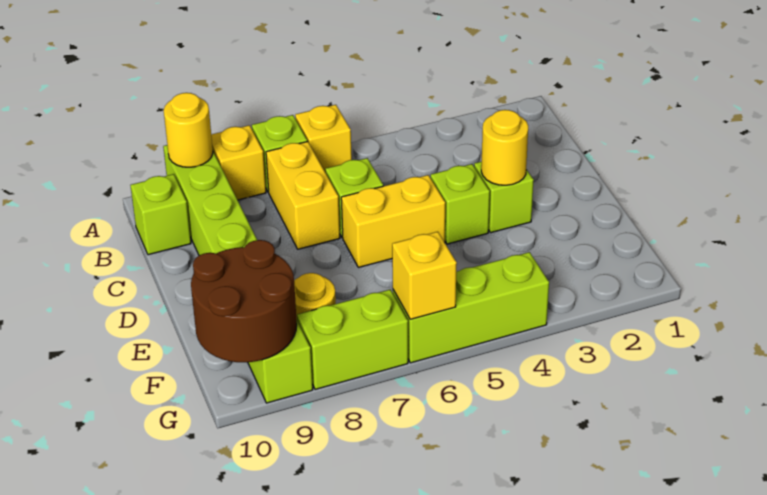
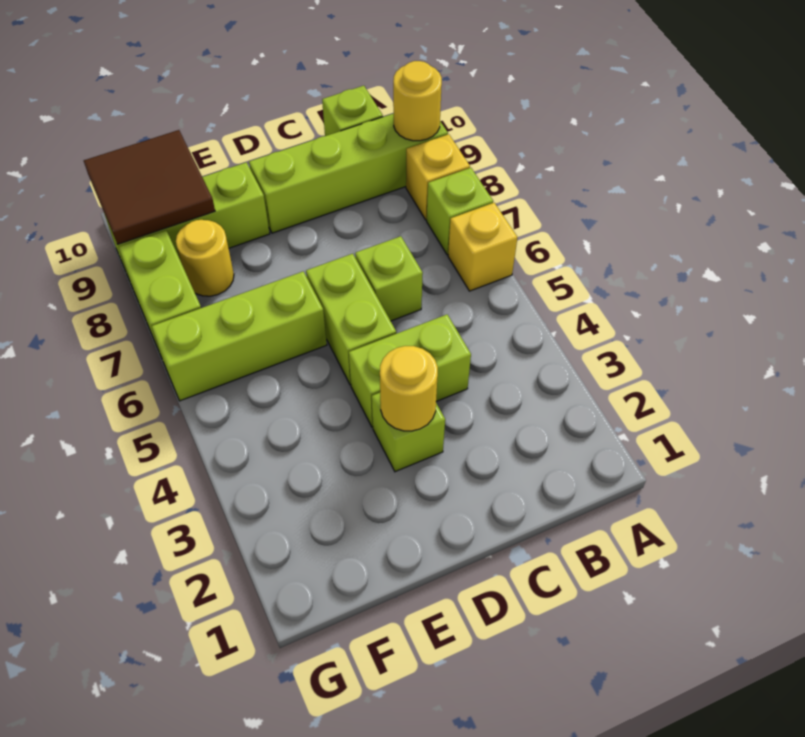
yellow brick B7:C7 level 1 -> none
lime brick D4 level 1 -> lime brick C4:D4 level 1
yellow brick D5:D6 level 1 -> lime brick D5:D6 level 1
brown round brick F9:G10 level 2 -> brown tile F9:G10 level 2
lime brick G4:G6 level 1 -> lime brick E6:G6 level 1
yellow brick G6 level 2 -> none

